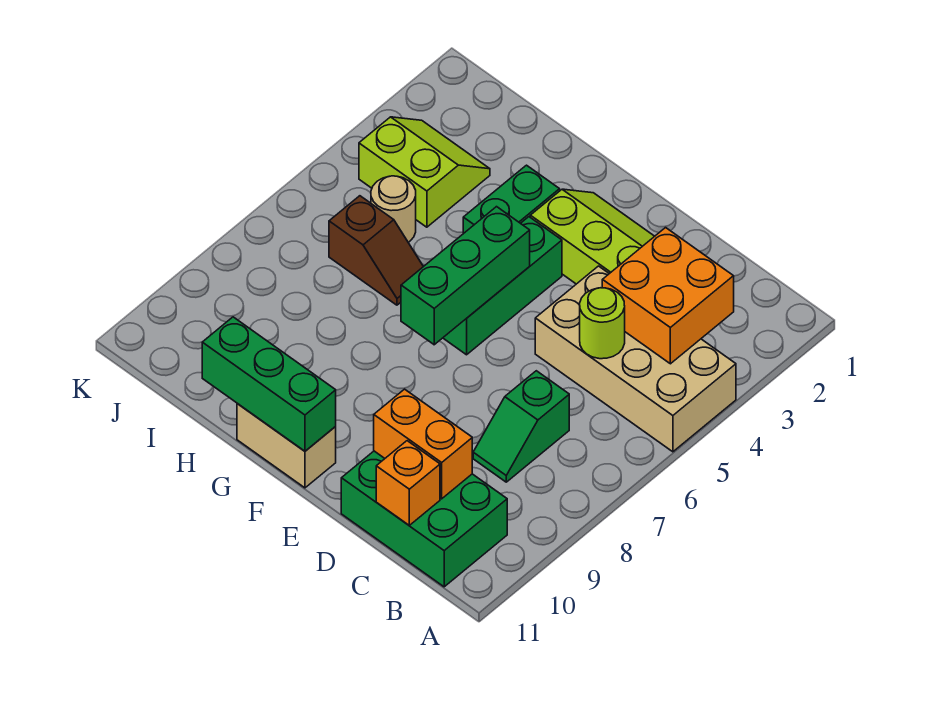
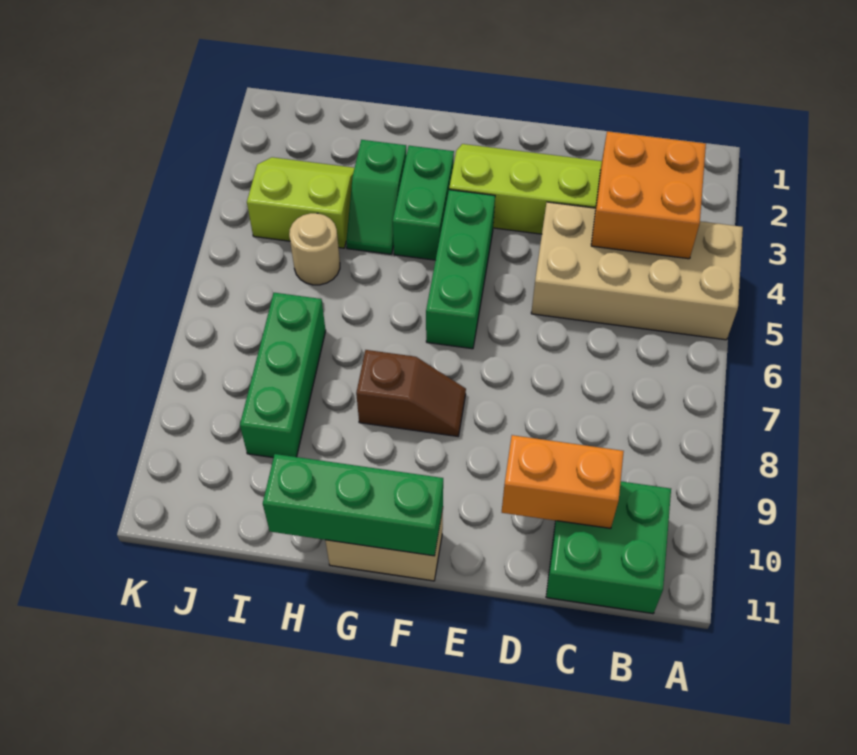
green brick B10:D11 level 1 -> green brick B10:C11 level 1
lime round brick C5 level 2 -> none
green slope C7:C8 level 1 top 7 -> green slope H3:H4 level 1 top 3
orange brick C11 level 2 -> none
green brick F5:F7 level 2 -> green brick I7:I9 level 1
brown slope H6:I6 level 1 top I -> brown slope F8:G8 level 1 top G

